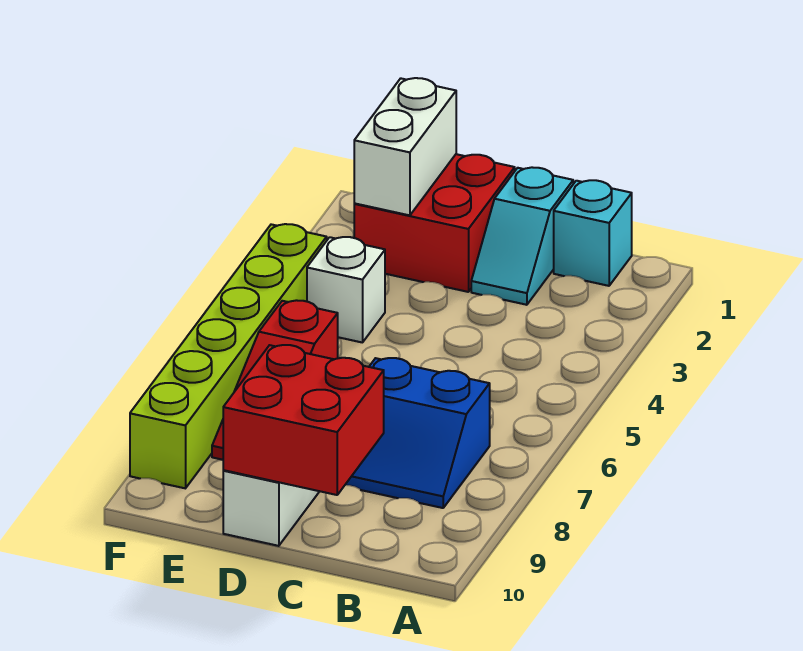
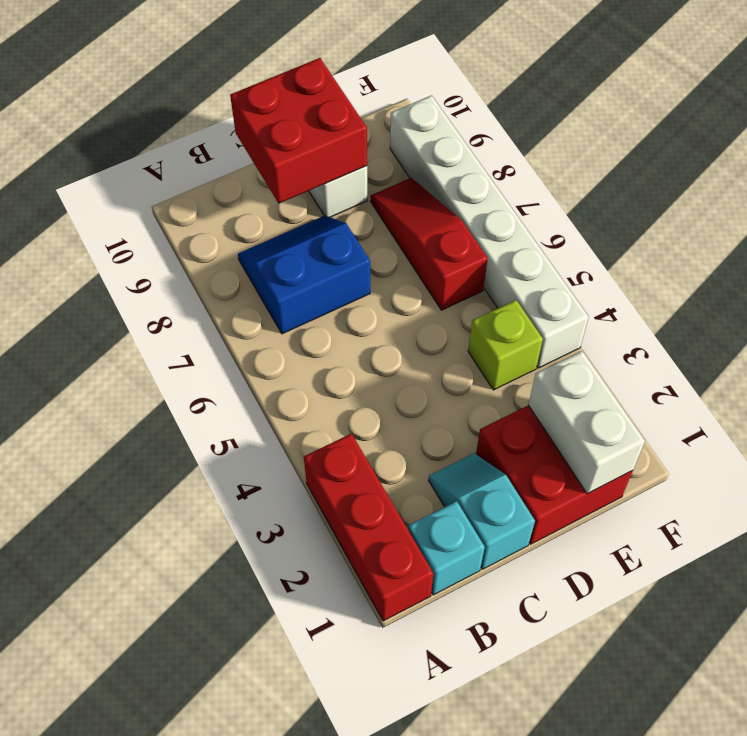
none -> red brick A1:A3 level 1
white brick E4 level 1 -> lime brick E4 level 1
lime brick F4:F9 level 1 -> white brick F4:F9 level 1

